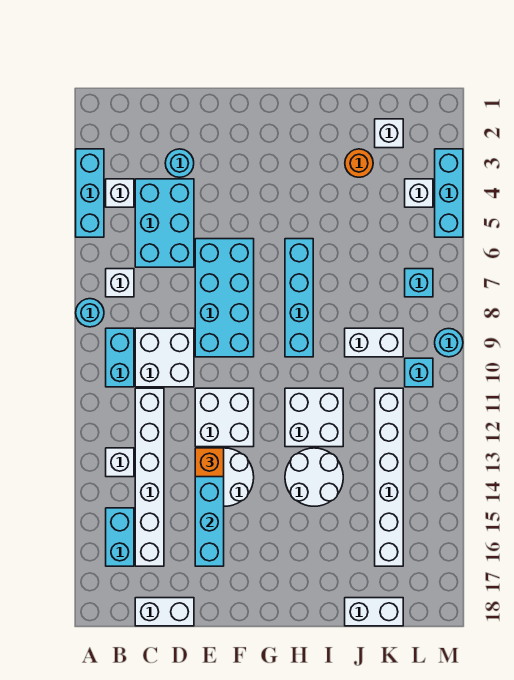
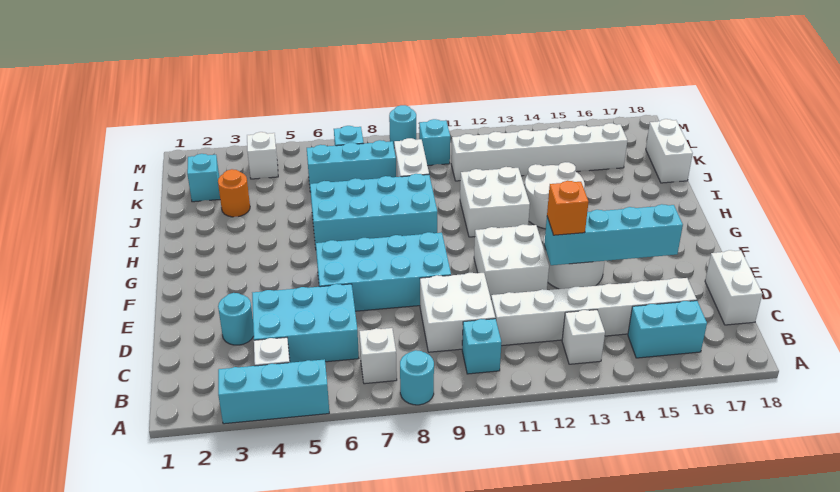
cyan brick B9:B10 level 1 -> cyan brick B10 level 1
cyan brick H6:H9 level 1 -> cyan brick H6:I9 level 1
white brick K2 level 1 -> cyan brick K2 level 1
cyan brick M3:M5 level 1 -> cyan brick K6:K8 level 1

